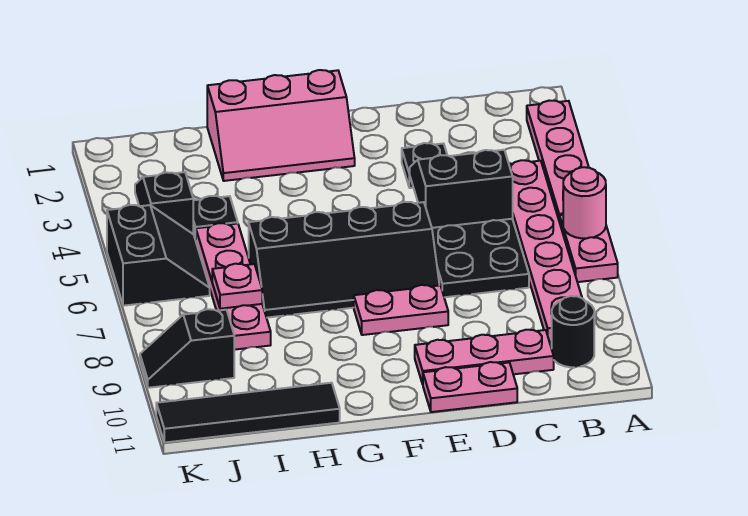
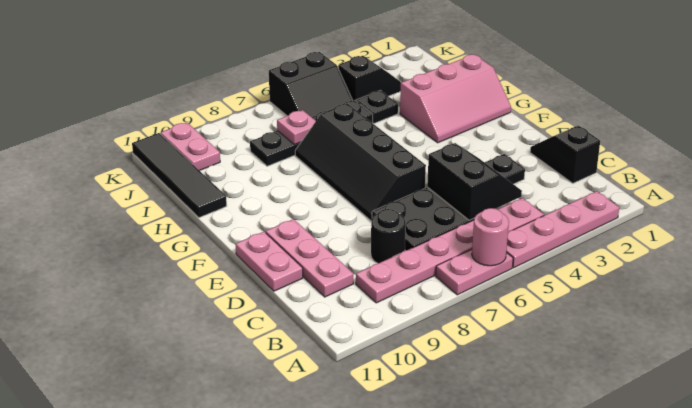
black round brick B10 level 1 -> black round brick C8 level 1
pink plate E8:F8 level 1 -> pink plate J10:K10 level 1
pink slope F1:H2 level 1 top 1 -> pink slope G1:H3 level 1 top H
pink plate I5:I8 level 1 -> black plate I5:I8 level 1
black slope J9:K9 level 1 top J -> black slope C1:D1 level 1 top C

